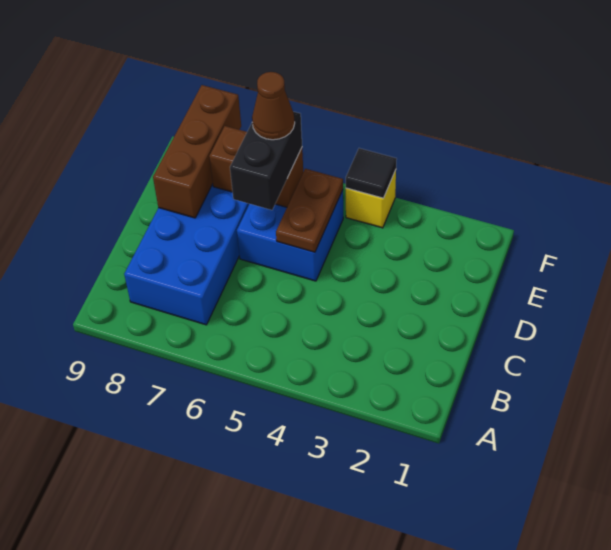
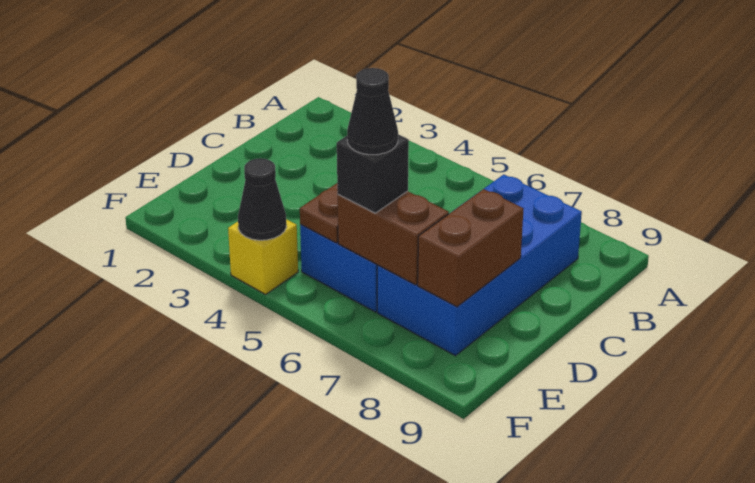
black brick D6:E6 level 3 -> black brick E6 level 3
brown brick D8:F8 level 2 -> brown brick D8:E8 level 2
brown cone E6 level 4 -> black cone E6 level 4
black tile F4 level 2 -> black cone F4 level 2

